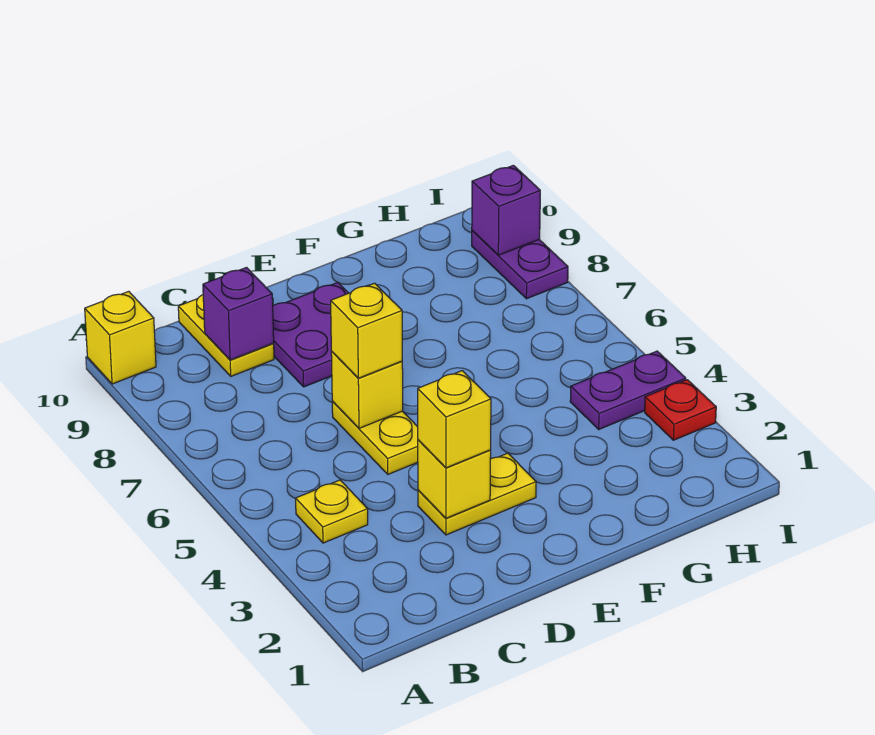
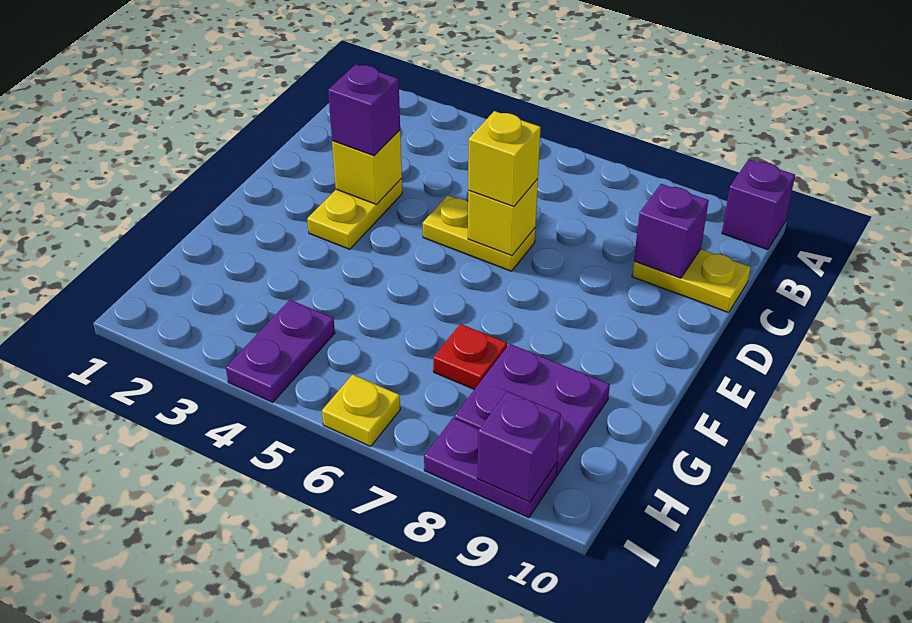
yellow brick A10 level 1 -> purple brick A10 level 1
yellow plate B4 level 1 -> yellow plate I6 level 1
yellow brick D3 level 3 -> purple brick D3 level 3
purple plate D8:E9 level 1 -> purple plate G8:H9 level 1
red plate I3 level 1 -> red plate G7 level 1

